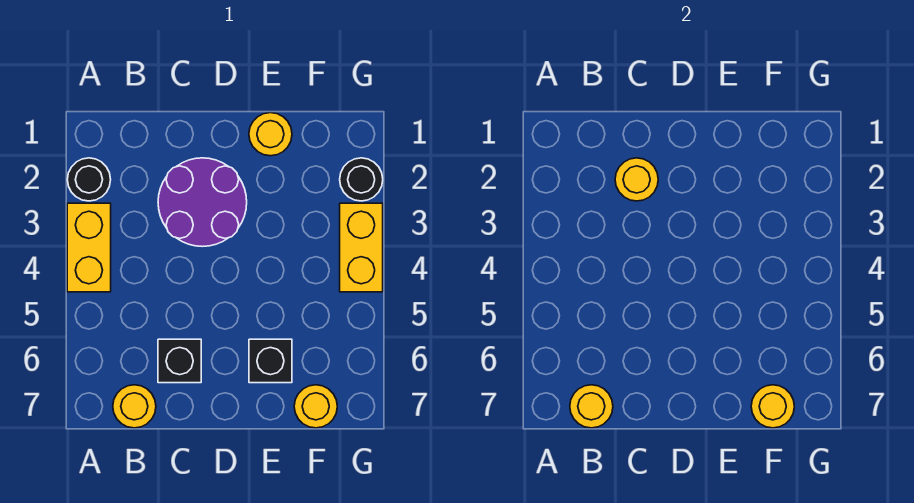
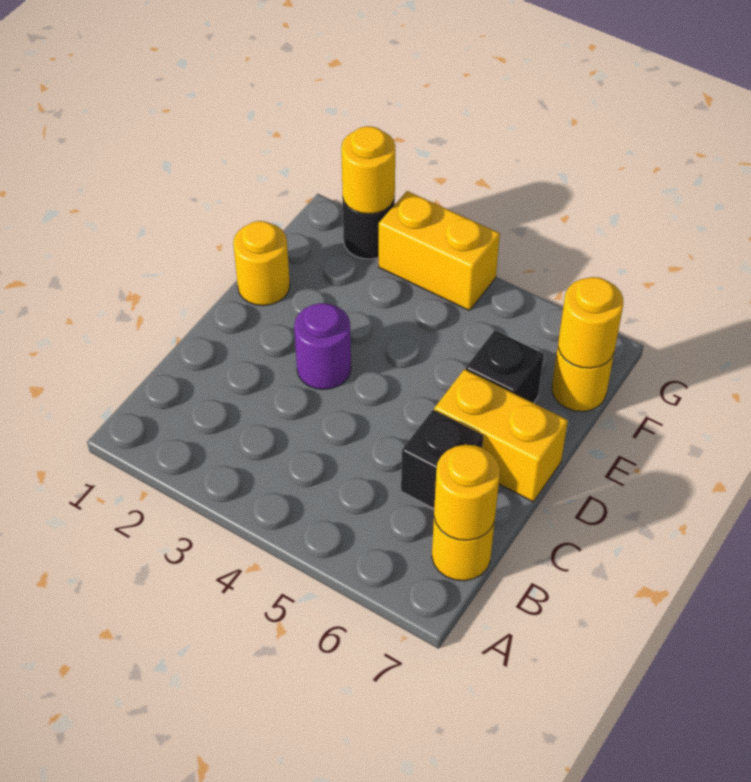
black round brick A2 level 1 -> none
yellow brick A3:A4 level 1 -> yellow brick D6:D7 level 1
purple round brick C2:D3 level 1 -> purple round brick D3 level 1
yellow round brick C2 level 2 -> yellow round brick G2 level 2

